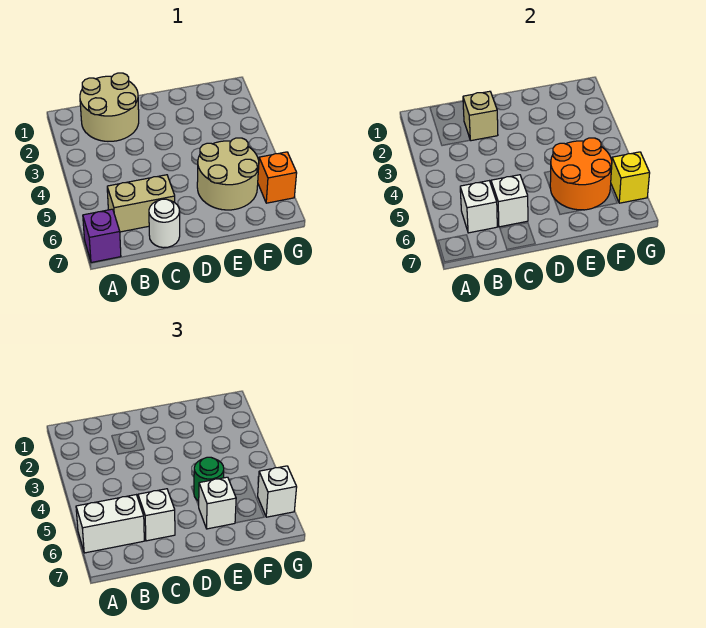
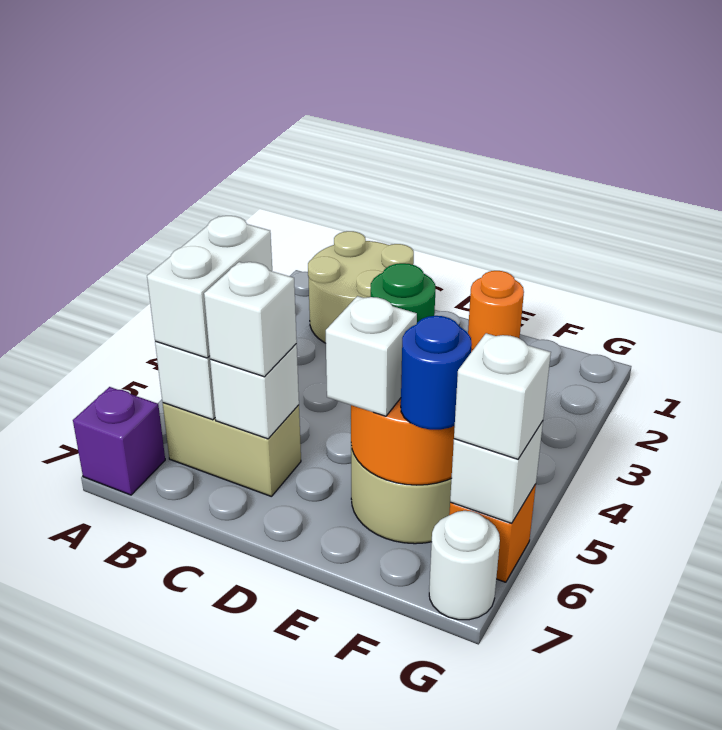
white brick A6:B6 level 3 -> white brick B5:B6 level 3
tan brick C2 level 2 -> none
white round brick C7 level 1 -> white round brick G7 level 1
none -> orange round brick E1 level 1
none -> blue round brick F6 level 3
yellow brick G6 level 2 -> white brick G6 level 2

